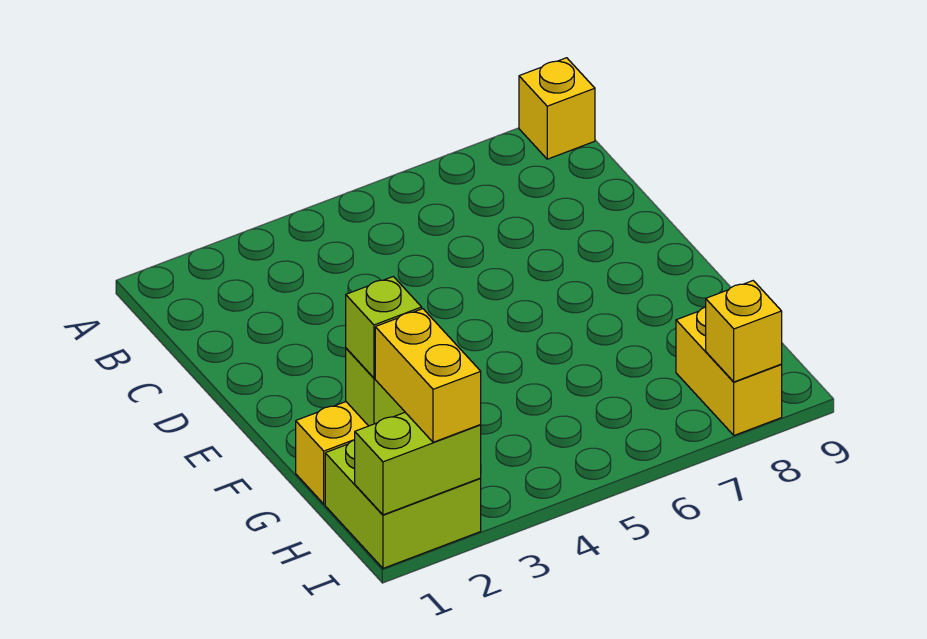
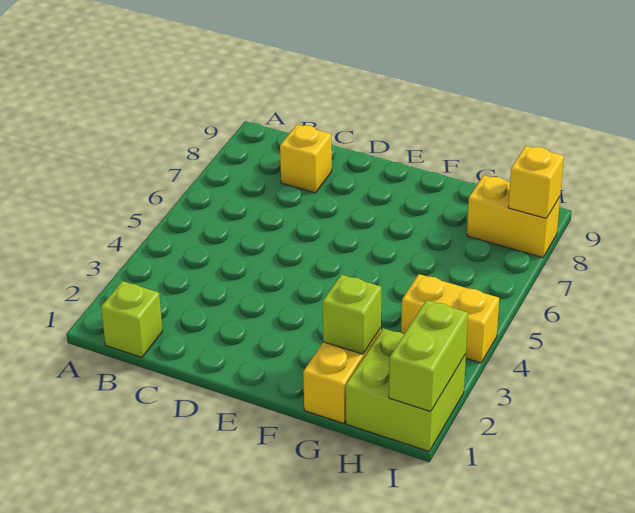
yellow brick A9 level 1 -> yellow brick C8 level 1
lime brick G2 level 3 -> lime brick B1 level 1
yellow brick H2:I2 level 3 -> yellow brick H4:I4 level 1

